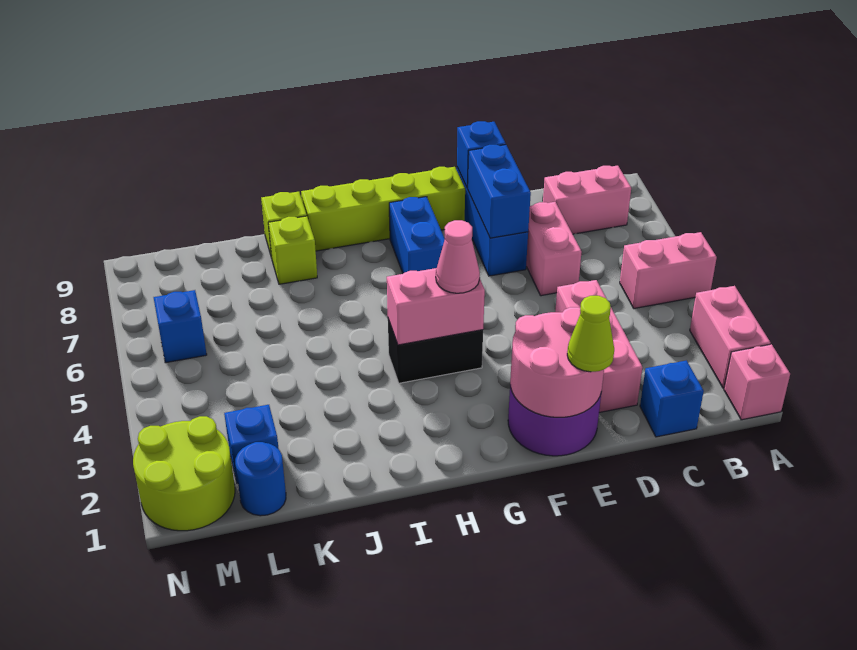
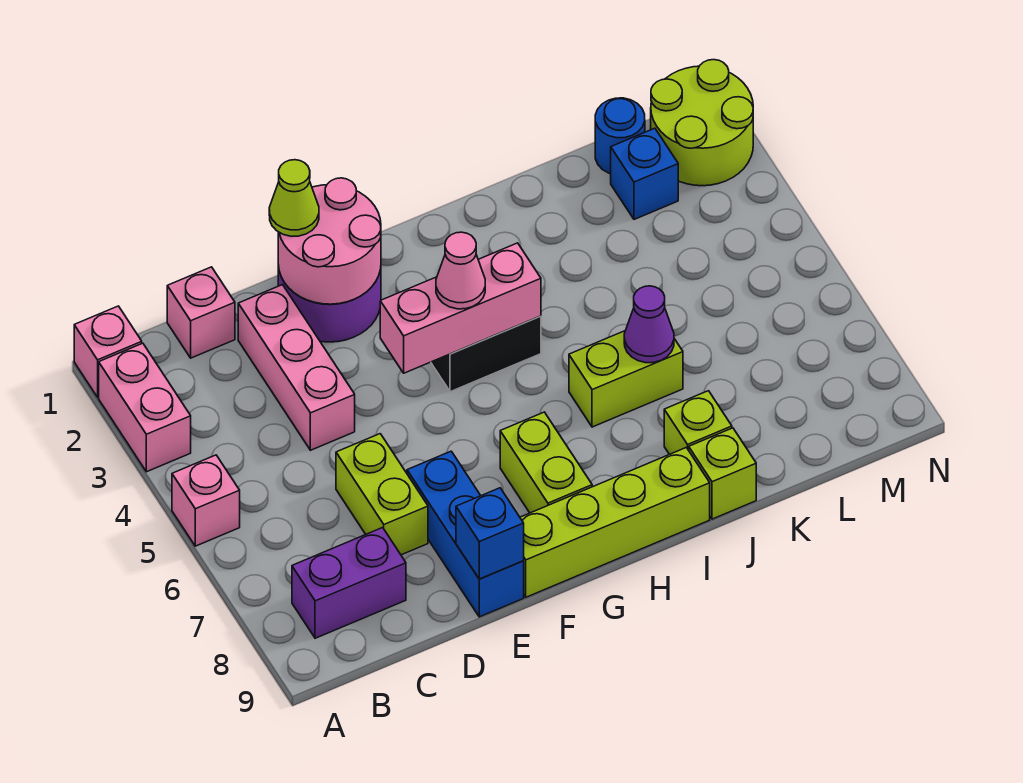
pink brick A5:B5 level 1 -> pink brick A5 level 1
pink brick B8:C8 level 1 -> purple brick B8:C8 level 1
blue brick C1 level 1 -> pink brick C1 level 1
pink brick D6:D7 level 1 -> lime brick D6:D7 level 1
blue brick E7:E8 level 2 -> none
pink brick G4:H4 level 2 -> pink brick F4:H4 level 2
blue brick G7:G8 level 1 -> lime brick G7:G8 level 1
none -> lime brick I6:J6 level 1
none -> purple cone J6 level 2
blue brick M6 level 1 -> none

